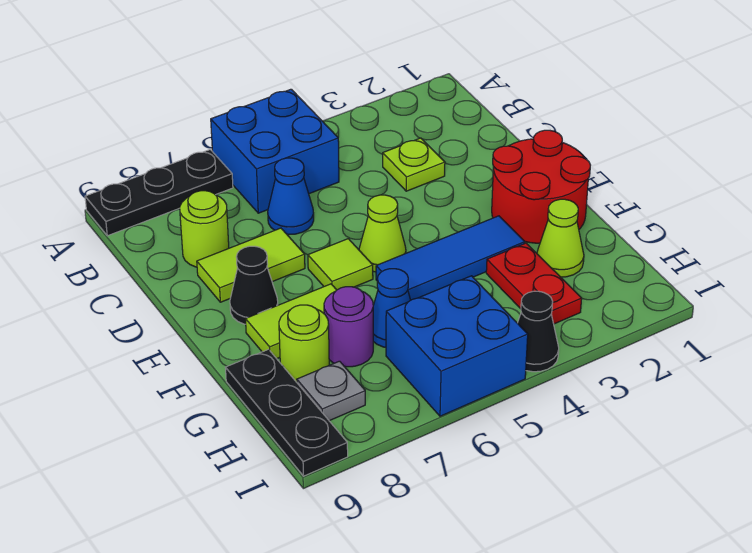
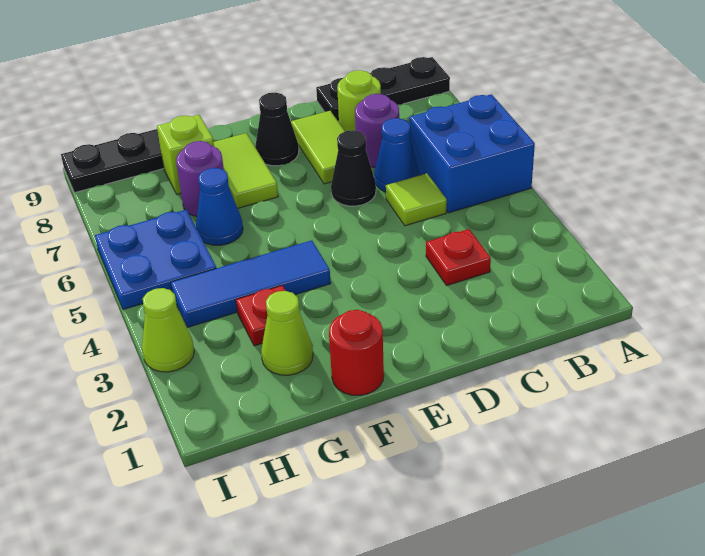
black plate A7:A9 level 1 -> black plate A9:C9 level 1
lime plate C3 level 1 -> red plate C3 level 1
none -> purple round brick C7 level 1
red round brick E1:F2 level 1 -> red round brick F1 level 1
lime cone E5 level 1 -> lime cone I3 level 1
lime tile E6 level 1 -> lime tile C5 level 1
blue tile F3:F5 level 1 -> blue tile F4:H4 level 1
red plate G3:H3 level 1 -> red plate G3 level 1
lime round brick G8 level 1 -> lime brick G8 level 1
blue brick H5:I6 level 1 -> blue plate H5:I6 level 1
grey plate H8 level 1 -> none
black cone I4 level 1 -> black cone D6 level 1

